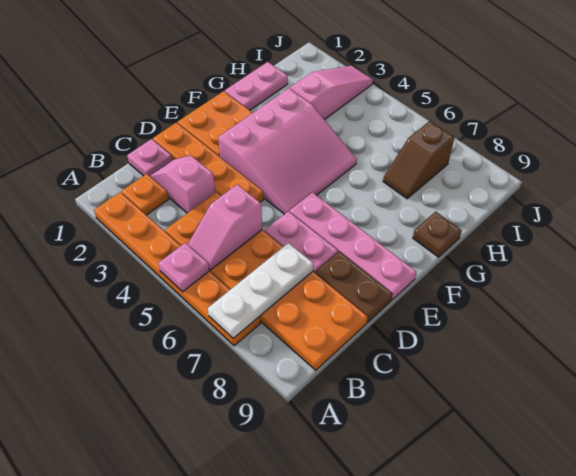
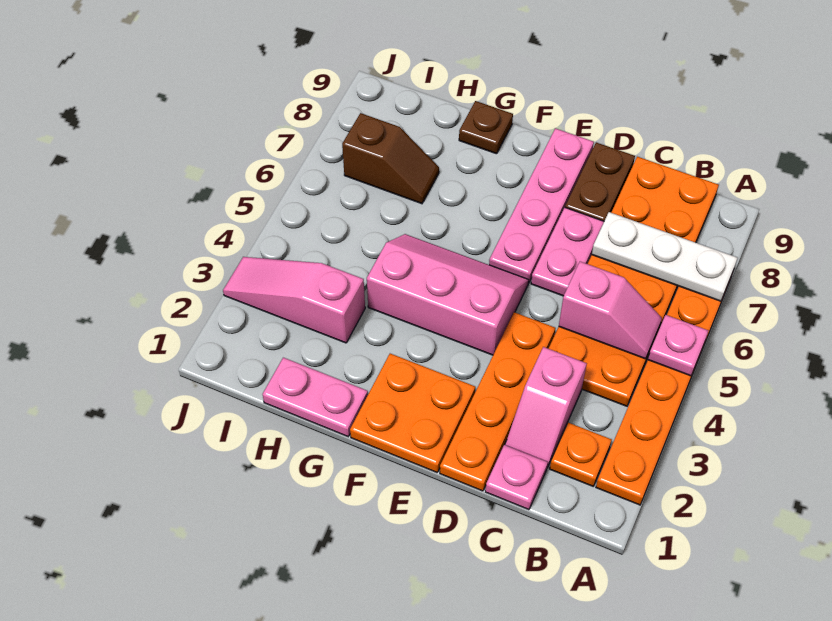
pink slope E3:G5 level 1 top 3 -> pink slope E4:G5 level 1 top 4

